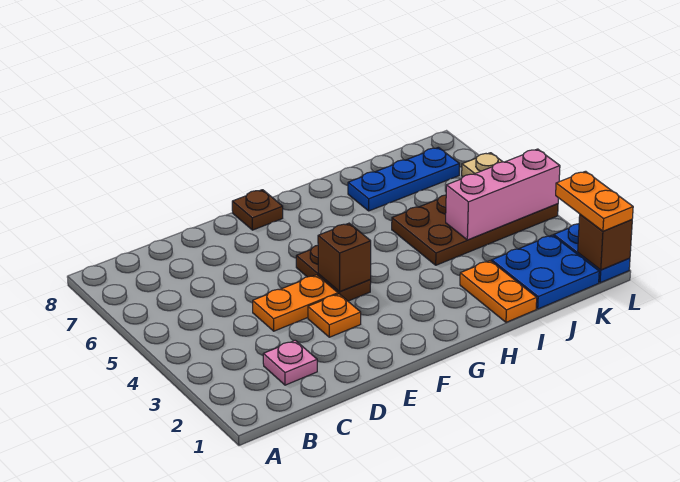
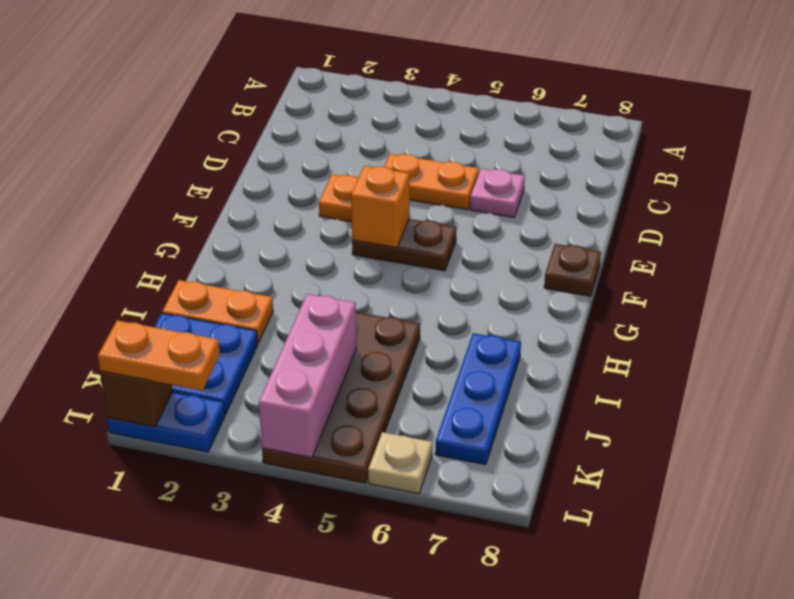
pink plate C2 level 1 -> pink plate D6 level 1
orange plate D4:E4 level 1 -> orange plate D4:D5 level 1
brown brick F4 level 2 -> orange brick F4 level 2

